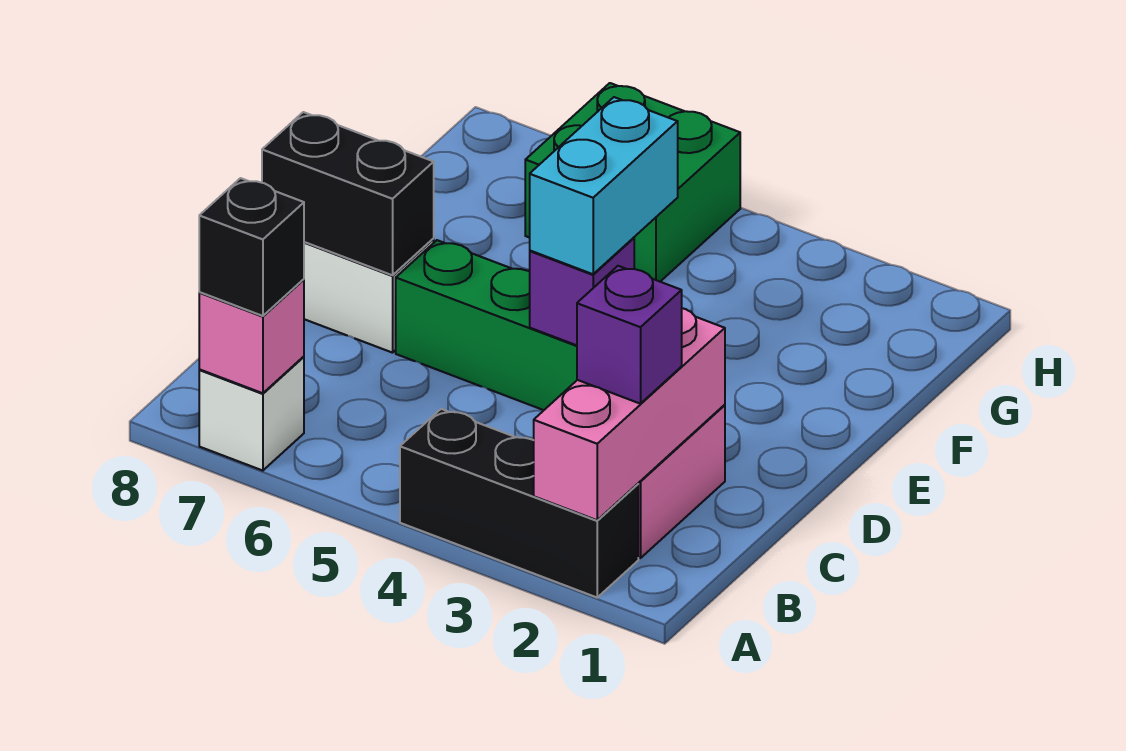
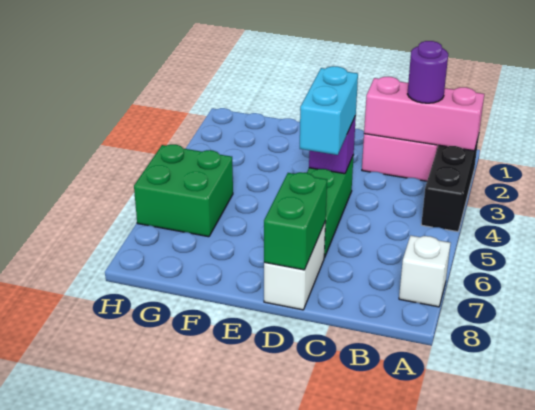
pink brick A7 level 2 -> none
black brick A7 level 3 -> none
purple brick B2 level 3 -> purple round brick B2 level 3
cyan brick D4:E4 level 3 -> cyan brick D4:D5 level 3
black brick D7:D8 level 2 -> green brick D7:D8 level 2

